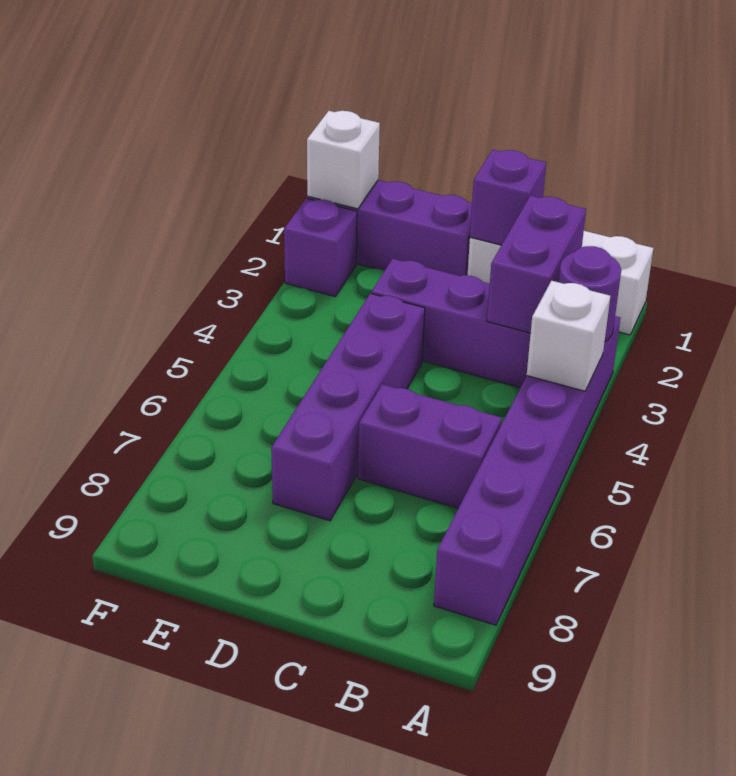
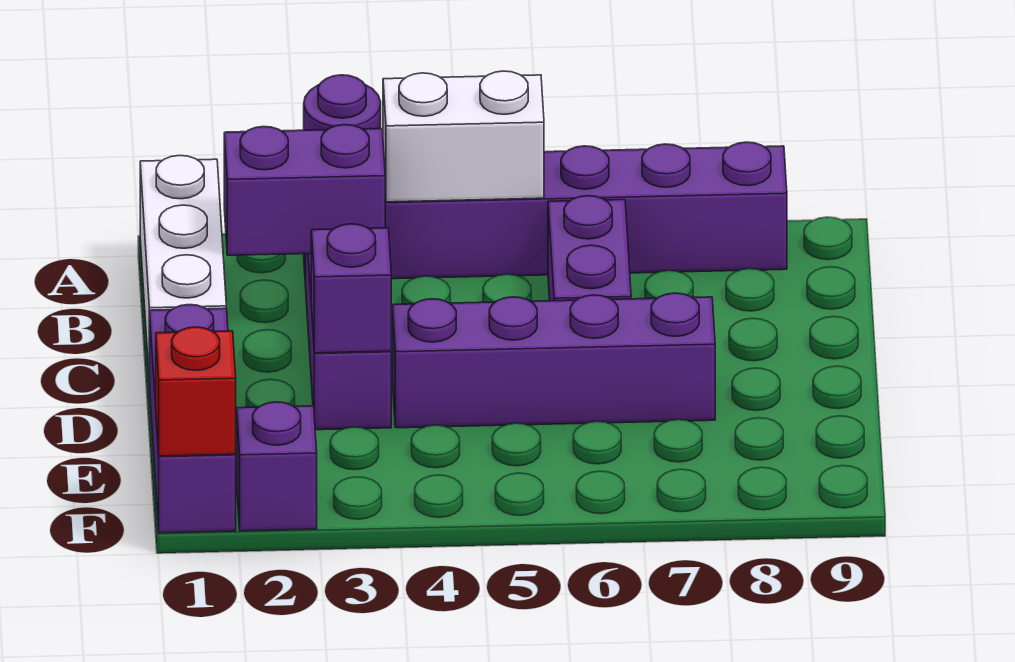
white brick A4 level 2 -> white brick A4:A5 level 2
purple brick C1 level 2 -> purple brick D3 level 2
white brick F1 level 2 -> red brick F1 level 2

